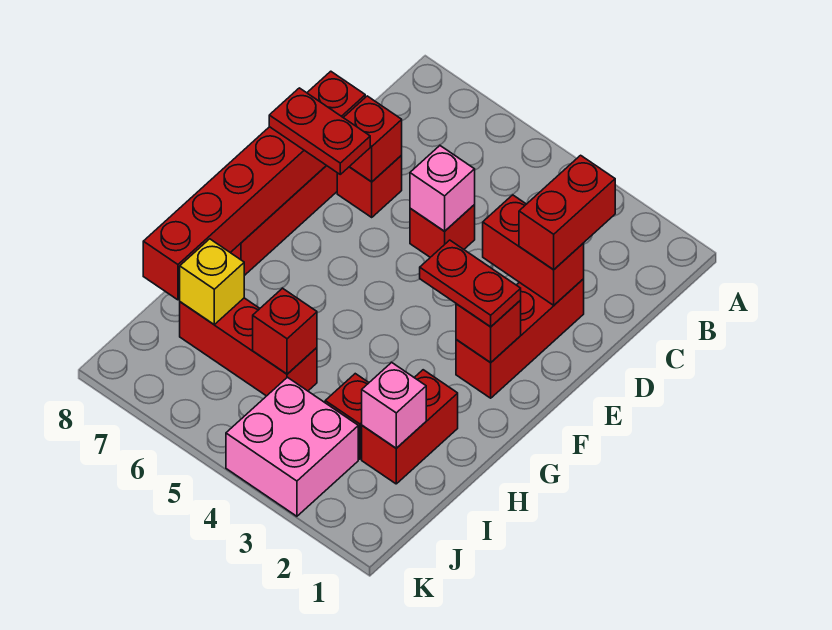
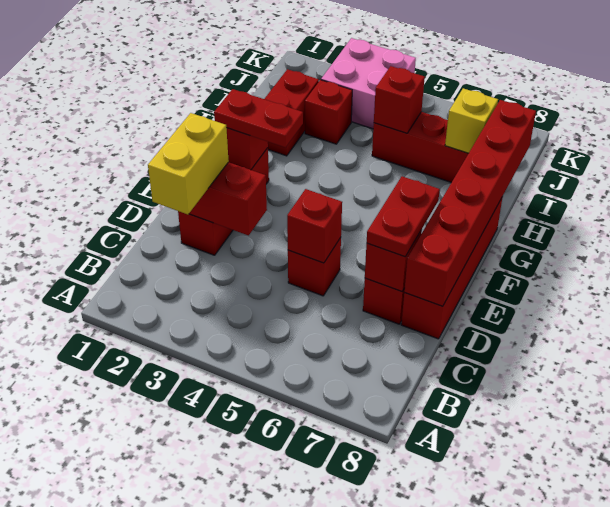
red brick C2:D2 level 3 -> yellow brick C2:D2 level 3
pink brick D5 level 2 -> red brick D5 level 2
red plate E7:E8 level 3 -> red plate D7:E7 level 3
pink brick I2 level 2 -> none

